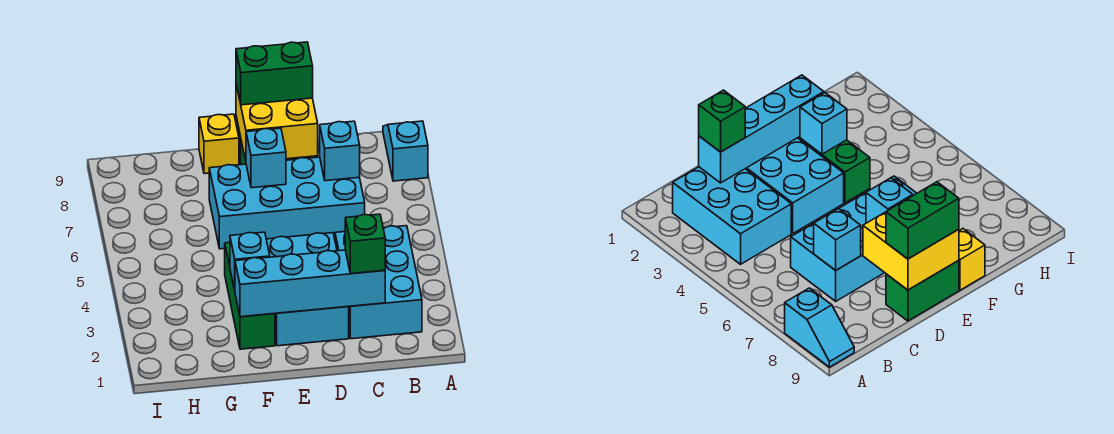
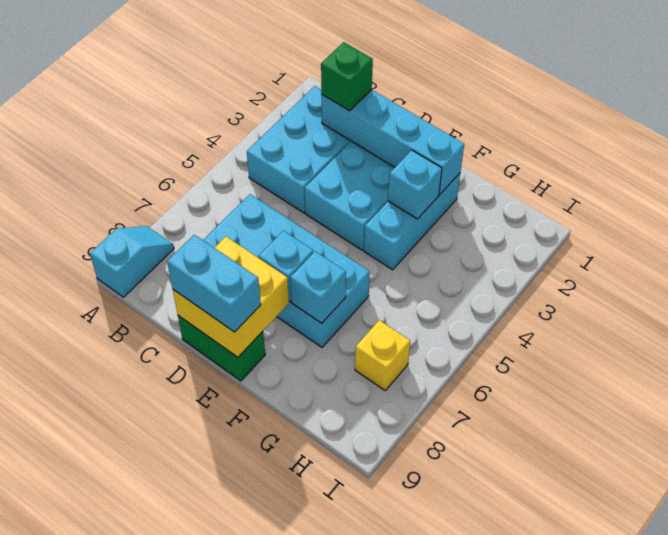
cyan slope A8:A9 level 1 top 8 -> cyan slope A8:A9 level 1 top 9
cyan brick C7 level 2 -> cyan brick F7 level 2
green brick D9:E9 level 3 -> cyan brick D9:E9 level 3
green brick F2:F4 level 1 -> cyan brick F2:F4 level 1
yellow brick F9 level 1 -> yellow brick H7 level 1

